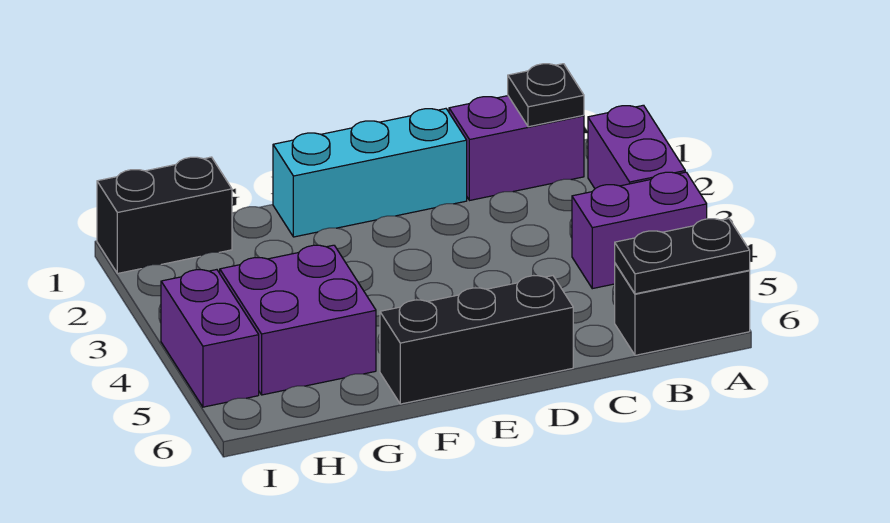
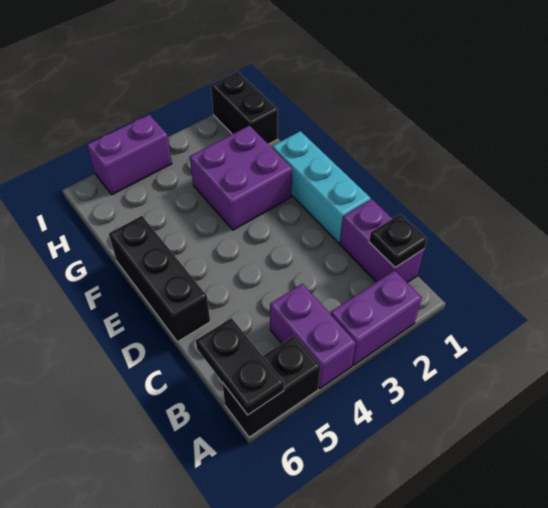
black brick A6:B6 level 1 -> black brick A5:A6 level 1
purple brick G4:H5 level 1 -> purple brick F2:G3 level 1

